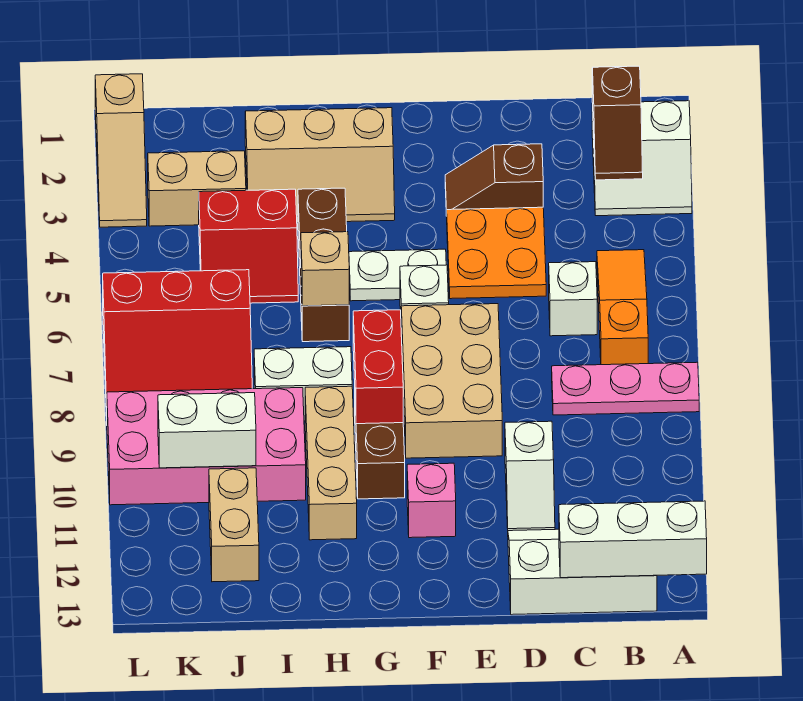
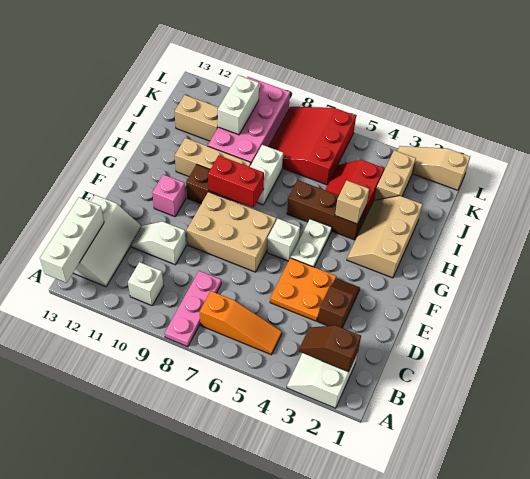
white brick C6 level 1 -> white brick B10 level 1
tan brick H6 level 2 -> tan brick H4 level 2

